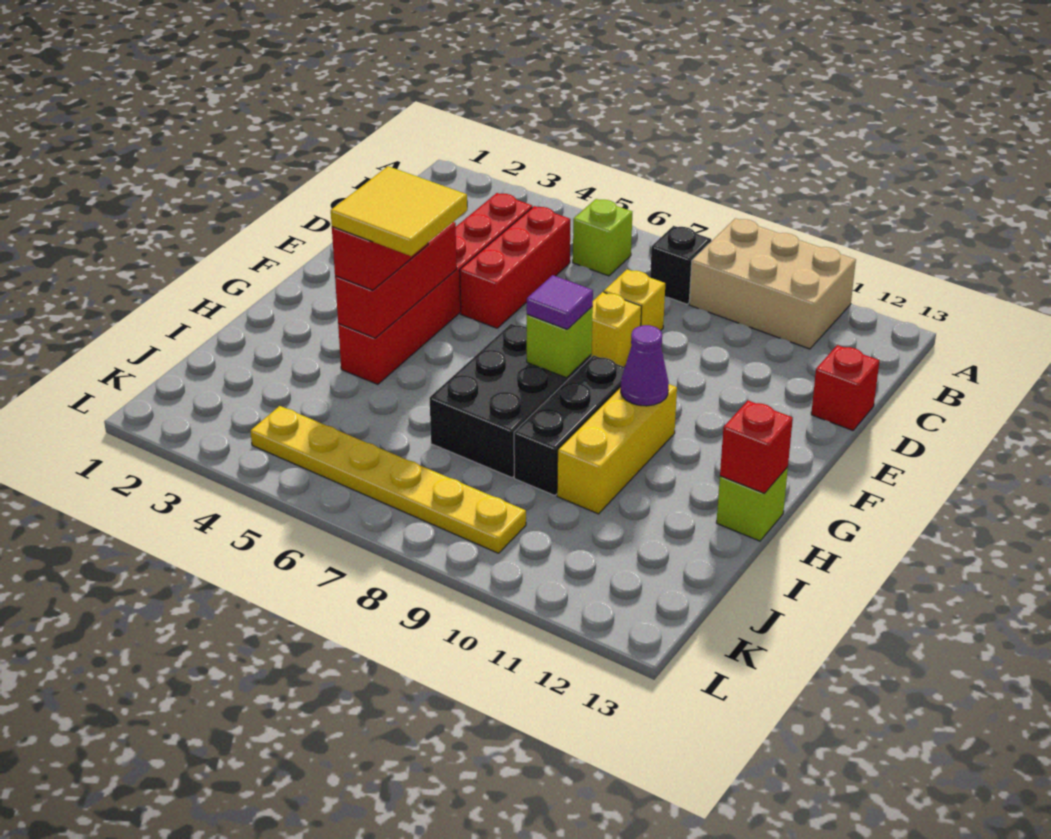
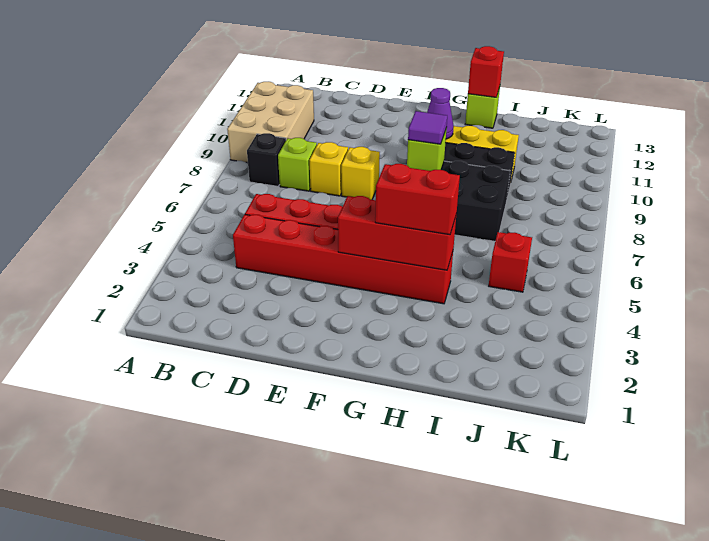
lime brick B6 level 1 -> lime brick C8 level 1
red brick D13 level 1 -> red brick J5 level 1
yellow tile G4:H5 level 4 -> none
yellow plate K4:K9 level 1 -> none

